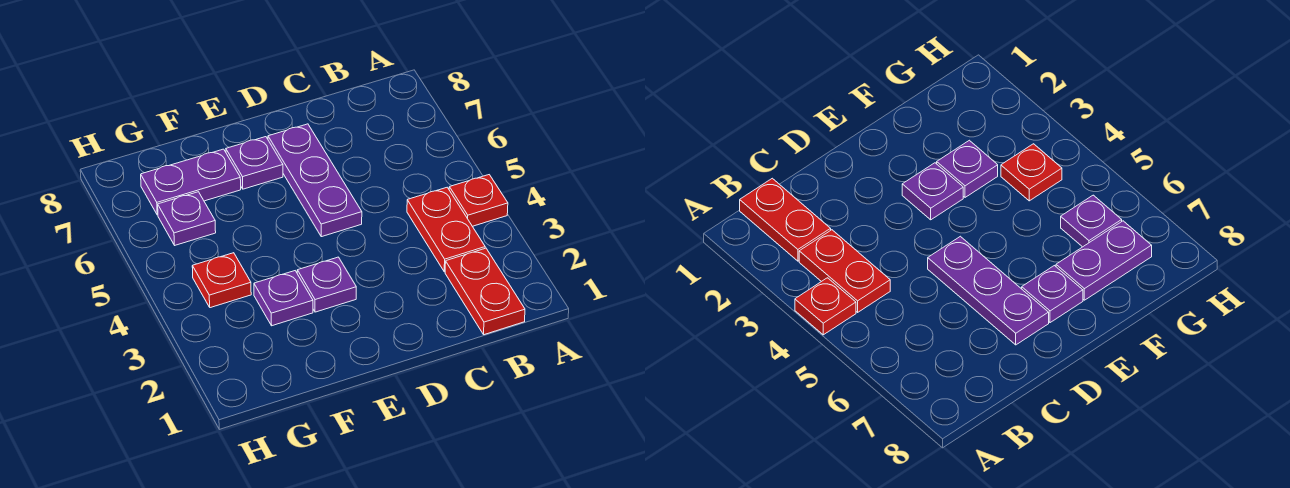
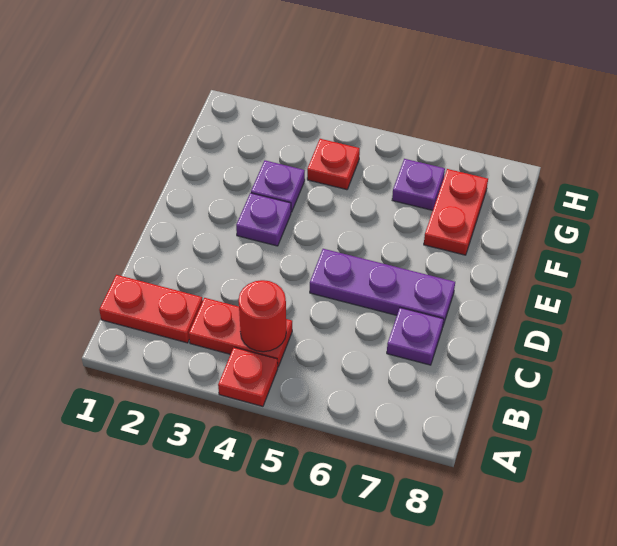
none -> red round brick B4 level 2
purple plate E7 level 1 -> purple plate C7 level 1
purple plate F7:G7 level 1 -> red plate F7:G7 level 1

